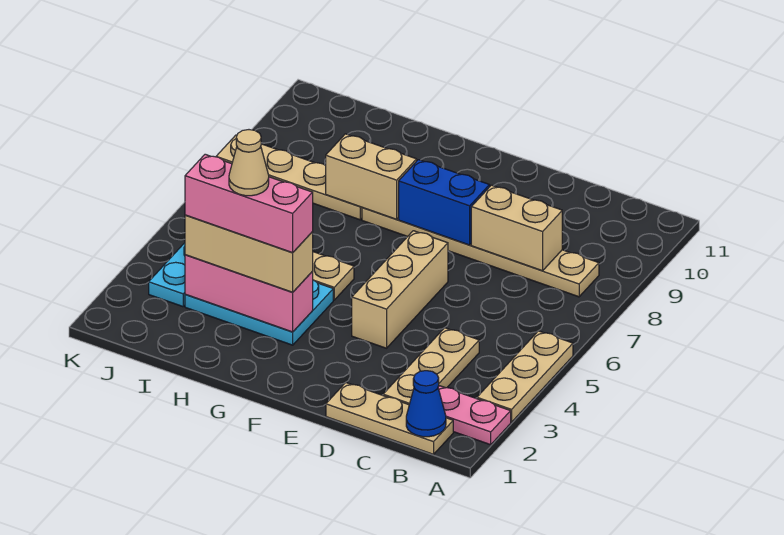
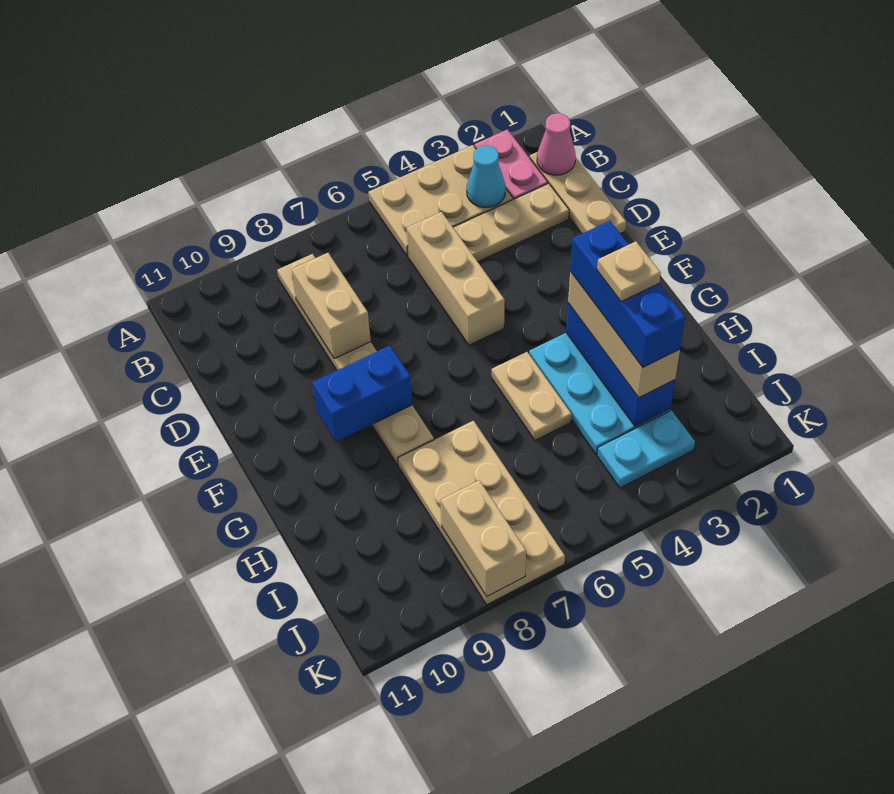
tan plate A3:A5 level 1 -> tan plate A3:B5 level 1
blue cone B1 level 2 -> pink cone B1 level 2
none -> cyan cone B3 level 2
tan brick E4:E6 level 1 -> tan brick C5:E5 level 1
blue brick E8:F8 level 2 -> blue brick F8:F9 level 2
pink brick G3:I3 level 2 -> blue brick G3:I3 level 2
pink brick G3:I3 level 4 -> blue brick G3:I3 level 4
tan brick G8:H8 level 2 -> tan brick J8:K8 level 2
tan cone H3 level 5 -> tan plate H3 level 5
tan plate H8:K8 level 1 -> tan plate H7:K8 level 1

